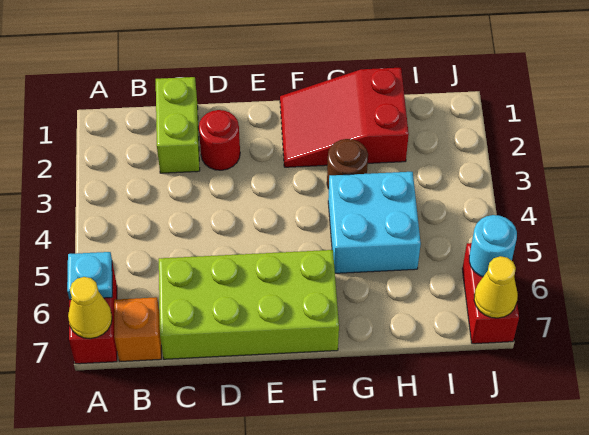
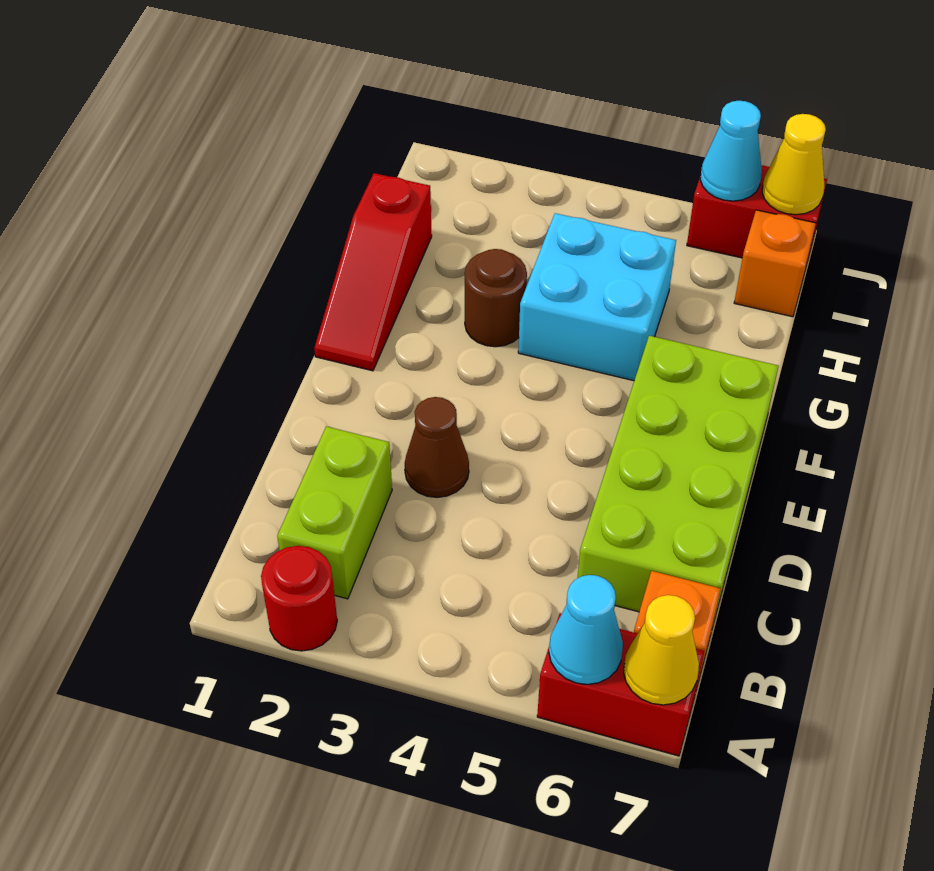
cyan plate A6 level 2 -> cyan cone A6 level 2
lime brick C1:C2 level 1 -> lime brick B2:C2 level 1
red round brick D2 level 1 -> red round brick A2 level 1
none -> brown cone D3 level 1
red slope F1:H2 level 1 top H -> red slope F1:H1 level 1 top H
none -> orange brick I7 level 1
cyan round brick J6 level 2 -> cyan cone J6 level 2

